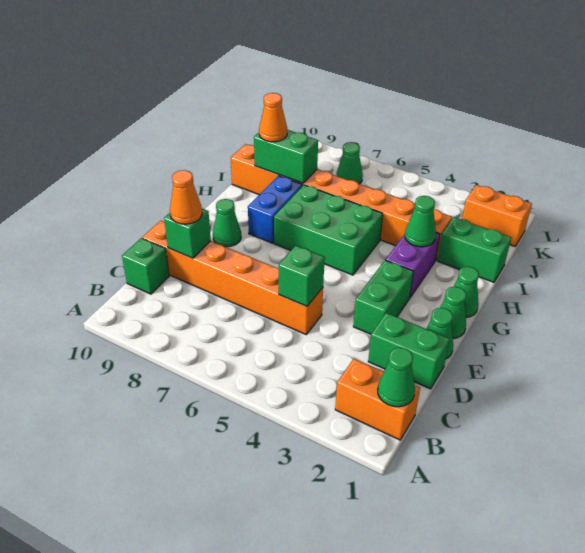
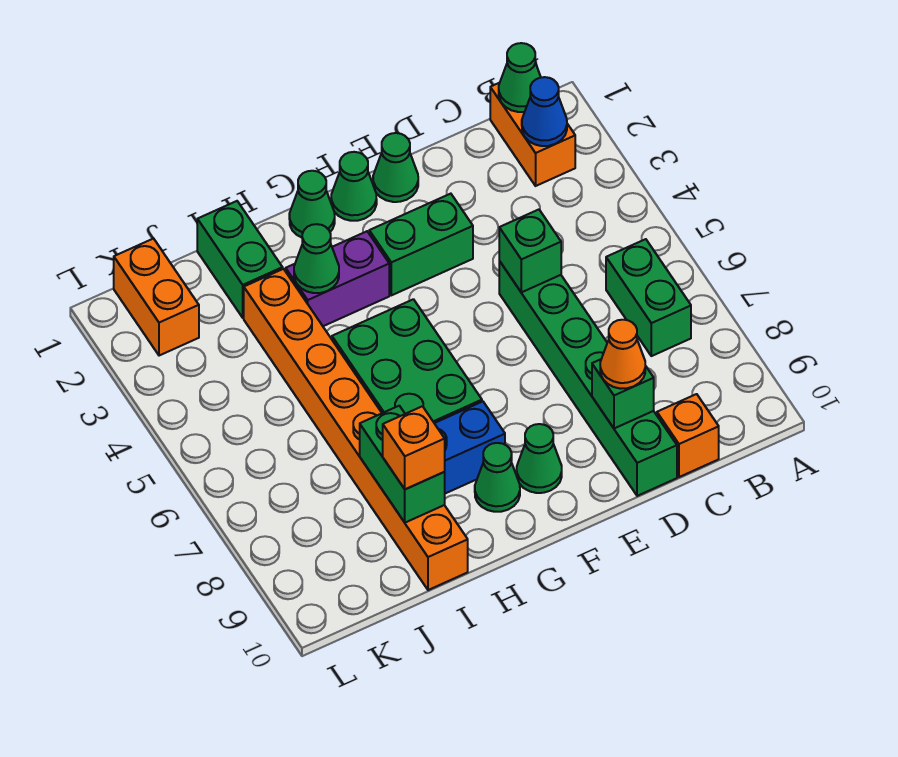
none -> blue cone B2 level 2
green brick C10 level 1 -> orange brick C10 level 1
green brick D1:D2 level 1 -> green brick B6:B7 level 1
orange brick D5:D10 level 1 -> green brick D5:D10 level 1
orange cone I9 level 3 -> orange brick I9 level 3
green cone K7 level 1 -> green cone G9 level 1

